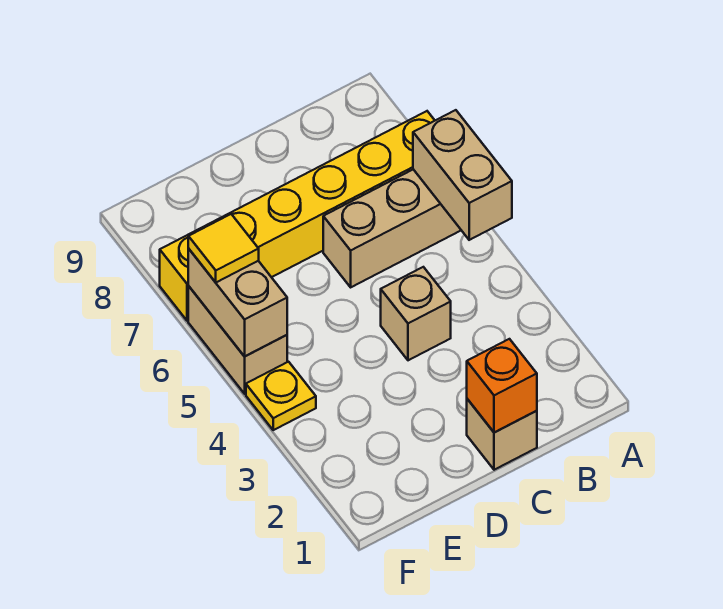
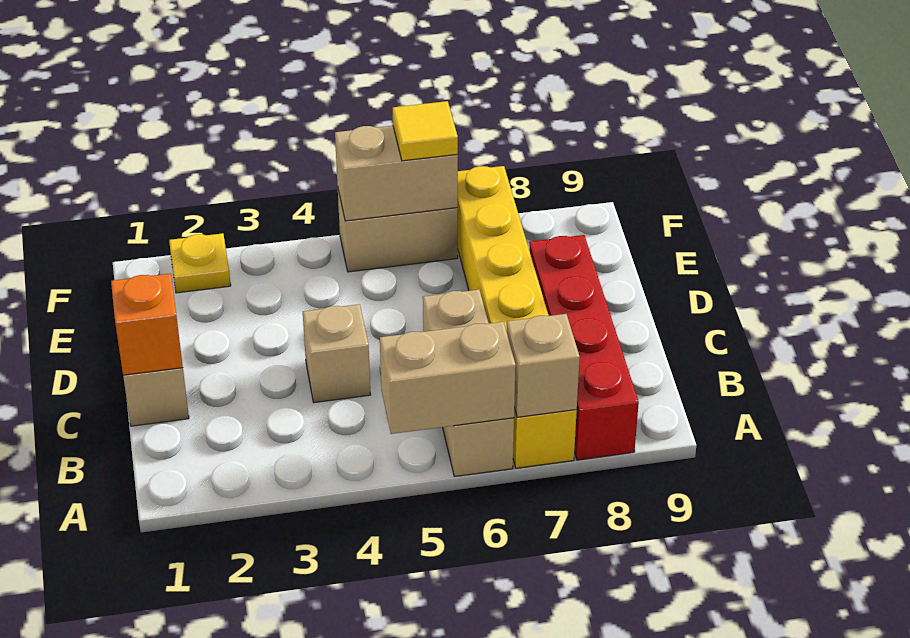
none -> tan brick A7 level 2
none -> red brick A8:D8 level 1
yellow plate F4 level 1 -> yellow plate F2 level 1

